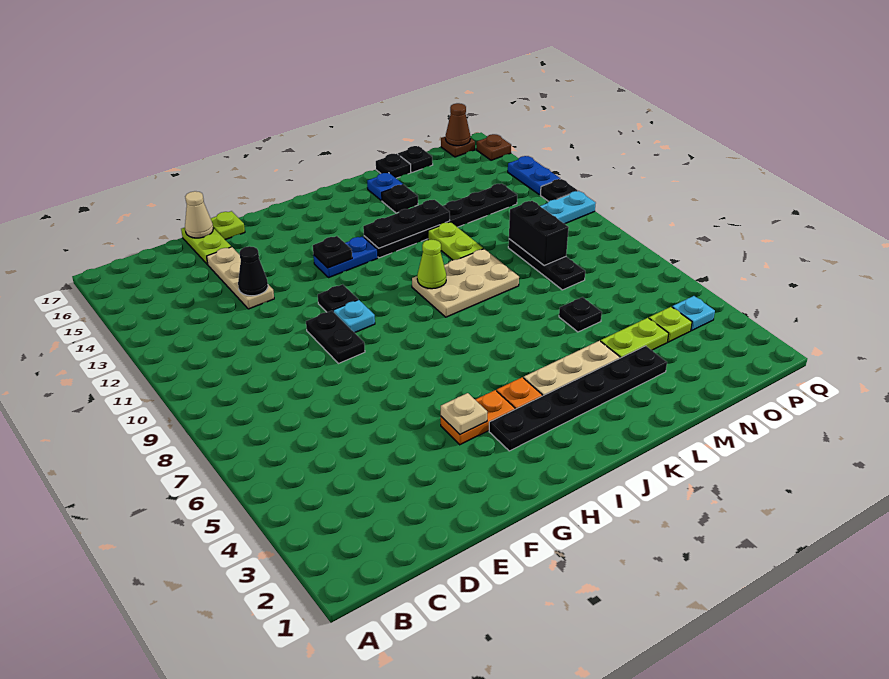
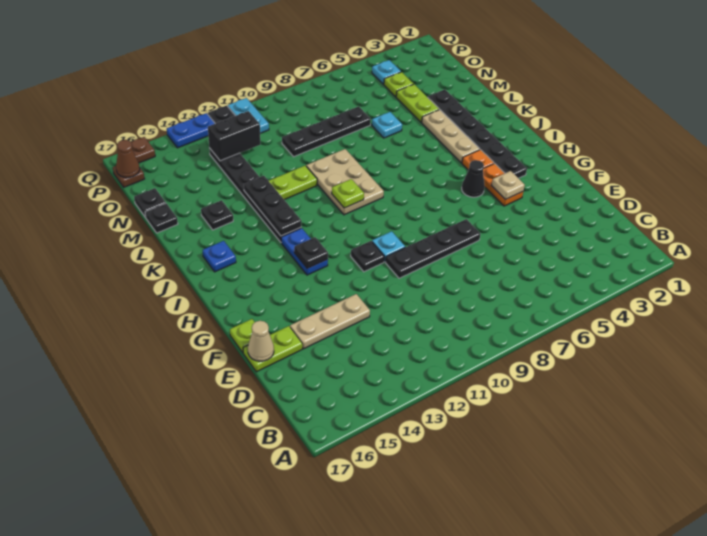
black cone E13 level 2 -> black cone H5 level 1
black plate F9:F10 level 1 -> black plate F7:F10 level 1
lime cone J10 level 2 -> lime plate J10 level 2
blue plate L16 level 1 -> blue plate J16 level 1
black plate M6 level 1 -> cyan plate M6 level 1
black plate N8:N10 level 1 -> black plate N7:N10 level 1
black brick N9:N10 level 2 -> black brick O12:O13 level 2

